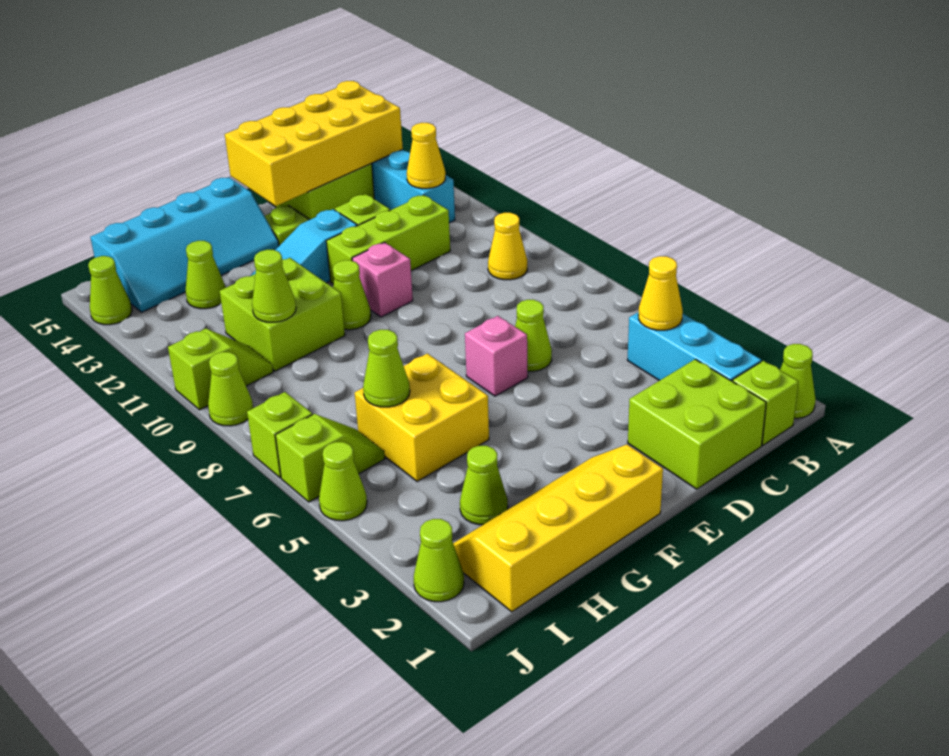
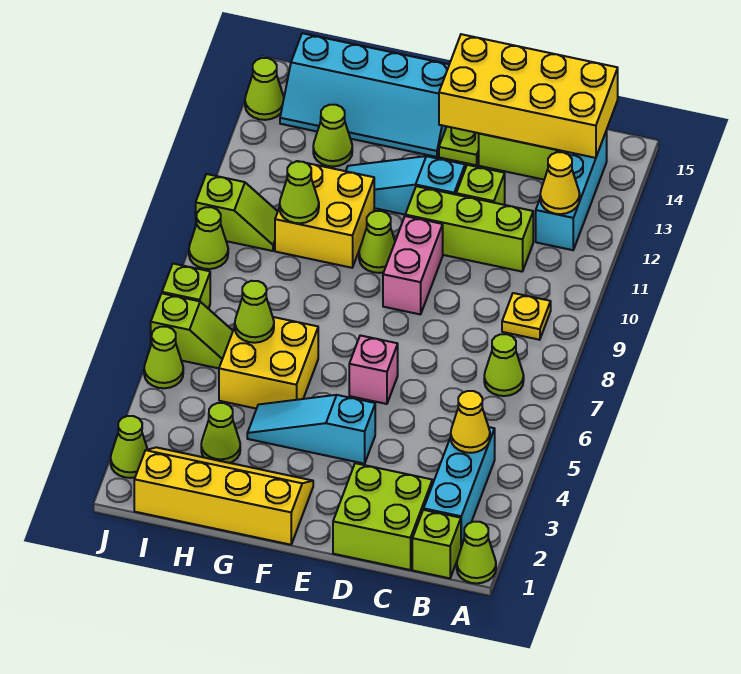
yellow cone B9 level 1 -> yellow plate B9 level 1
lime cone D6 level 1 -> lime cone B7 level 1
none -> cyan slope E4:G4 level 1 top E
pink brick E10 level 1 -> pink brick E9:E10 level 1
lime brick G10:H11 level 1 -> yellow brick G10:H11 level 1

